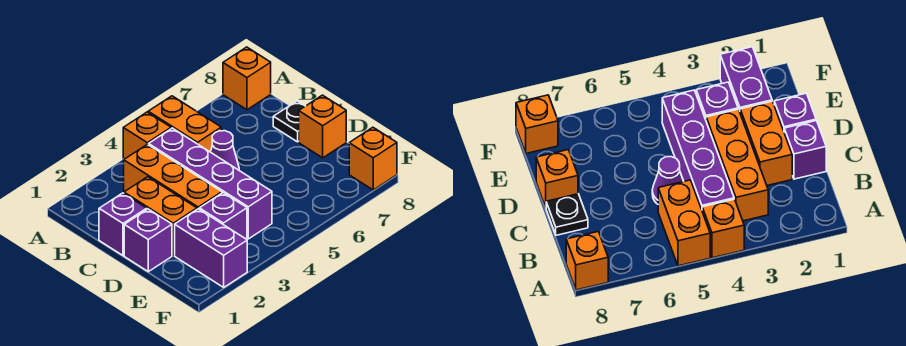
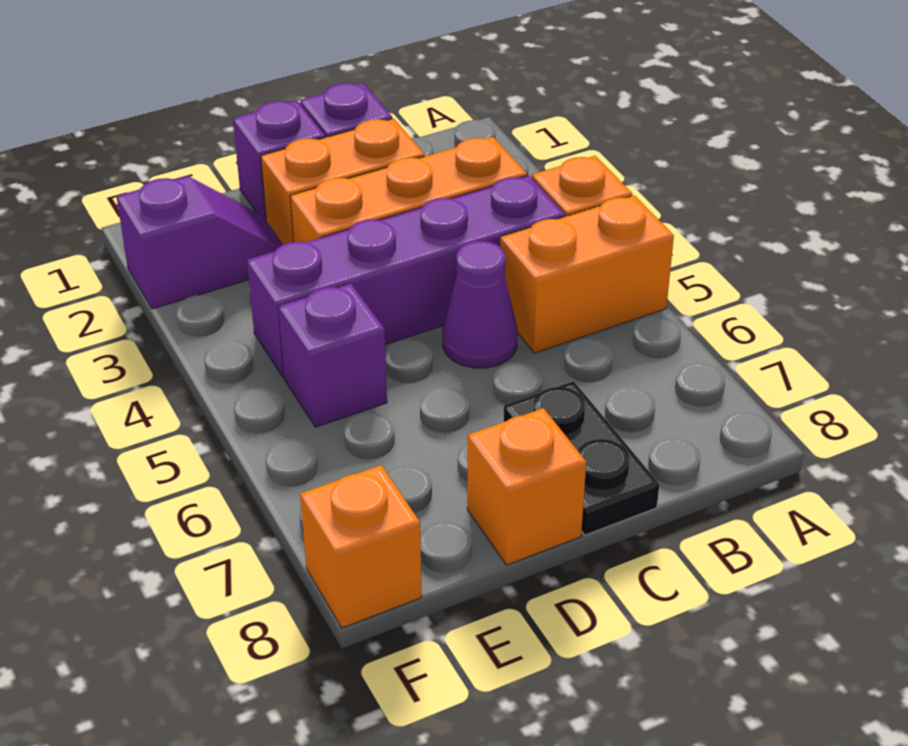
orange brick A8 level 1 -> none
black plate C8 level 1 -> black plate C7:C8 level 1
purple brick E2:F2 level 1 -> purple slope E2:F2 level 1 top F
purple brick E3 level 1 -> purple brick E5 level 1

